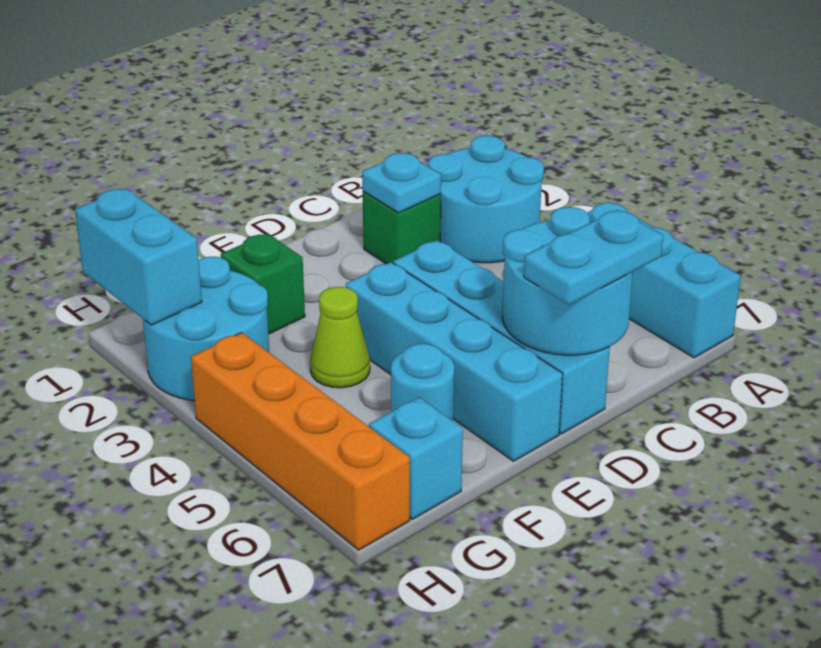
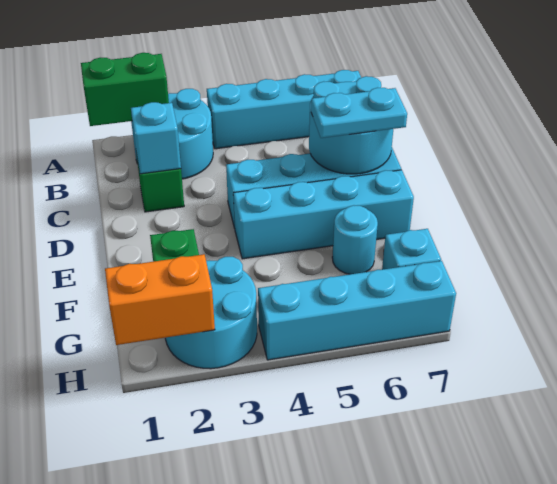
none -> green brick A1:A2 level 2
cyan brick A5:A7 level 1 -> cyan brick A4:A7 level 1
cyan plate C2 level 2 -> cyan brick C2 level 2
cyan plate C7:D7 level 3 -> cyan plate D6:D7 level 3
lime cone F4 level 1 -> none
cyan brick H1:H2 level 2 -> orange brick H1:H2 level 2
orange brick H4:H7 level 1 -> cyan brick H4:H7 level 1

